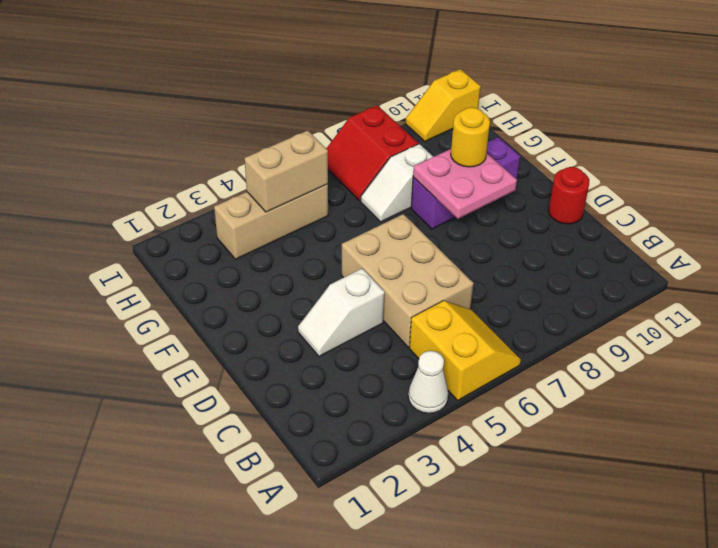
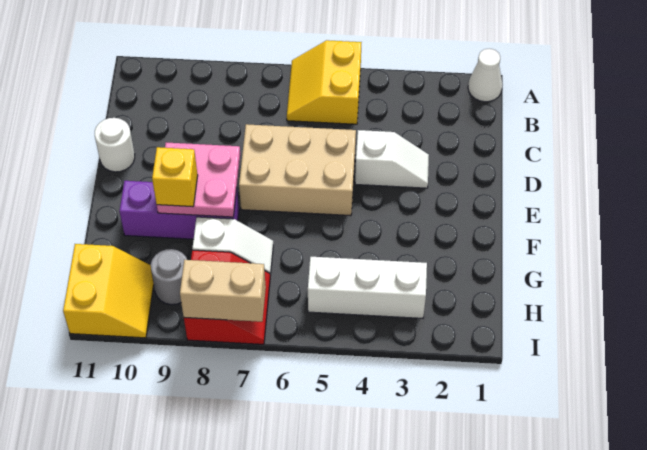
white cone A4 level 1 -> white cone A1 level 1
tan brick C5:E6 level 1 -> tan brick D5:E7 level 1
red round brick D11 level 1 -> white round brick D11 level 1
yellow round brick F9 level 3 -> yellow brick F9 level 3
tan brick H3:H5 level 1 -> white brick H3:H5 level 1
tan brick H4:H5 level 2 -> tan brick I7:I8 level 2
none -> grey round brick H9 level 1
yellow slope I10:I11 level 1 top 11 -> yellow slope H10:I11 level 1 top 11

